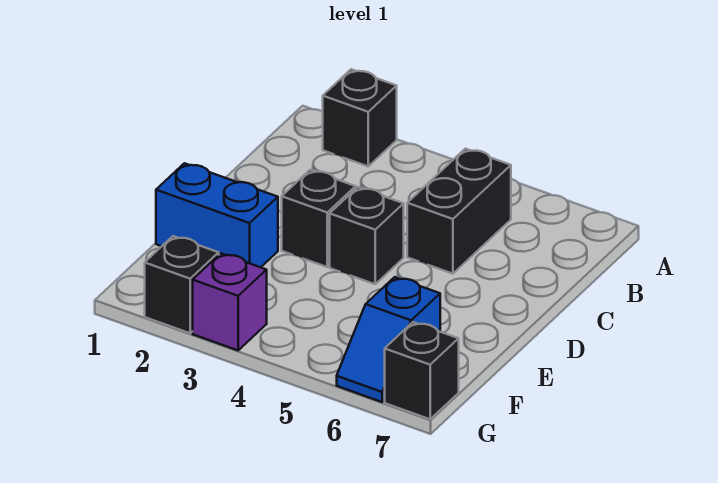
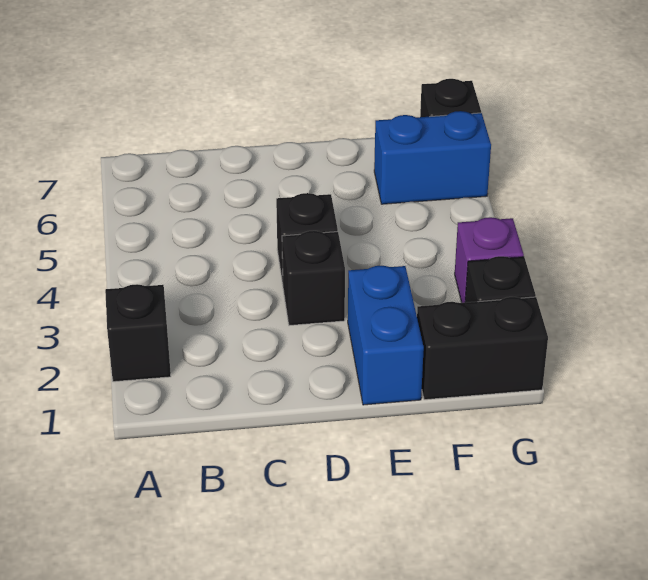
black brick B5:C5 level 1 -> black brick F1:G1 level 1
blue slope F6:G6 level 1 top F -> blue brick F6:G6 level 1

